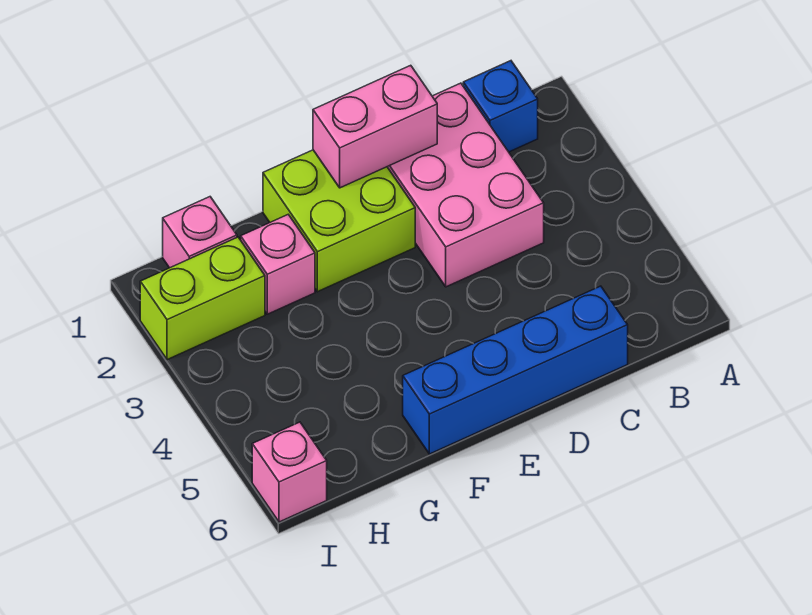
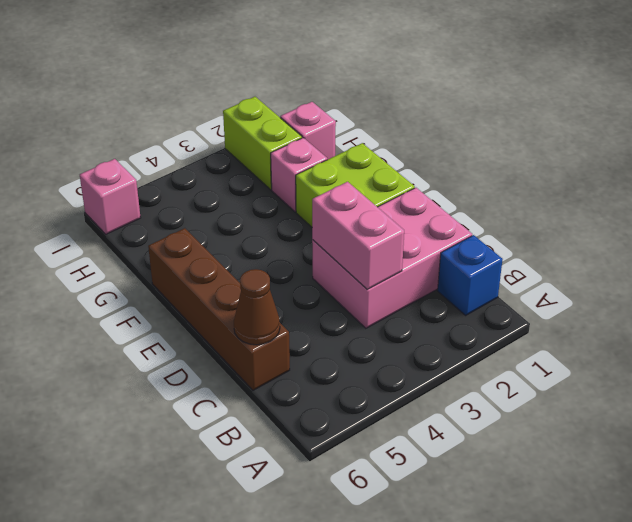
blue brick C6:F6 level 1 -> brown brick C6:F6 level 1
none -> brown cone C6 level 2
pink brick D1:E1 level 2 -> pink brick C3:D3 level 2

